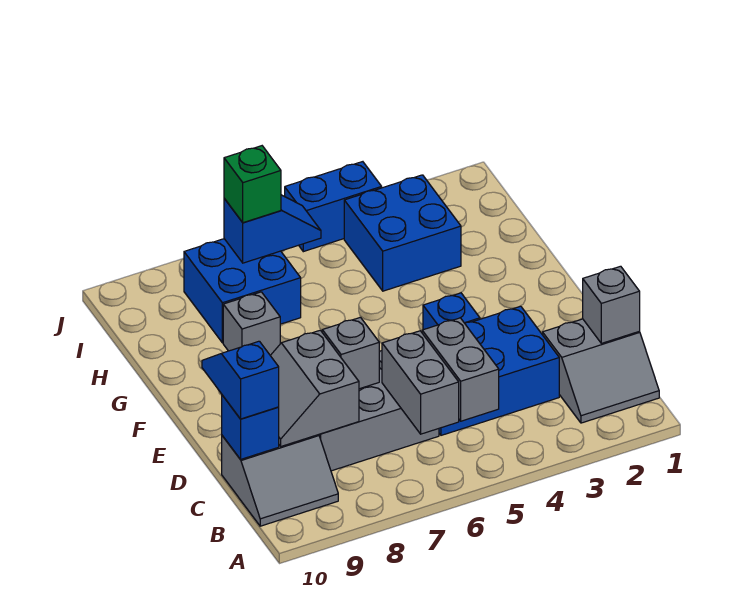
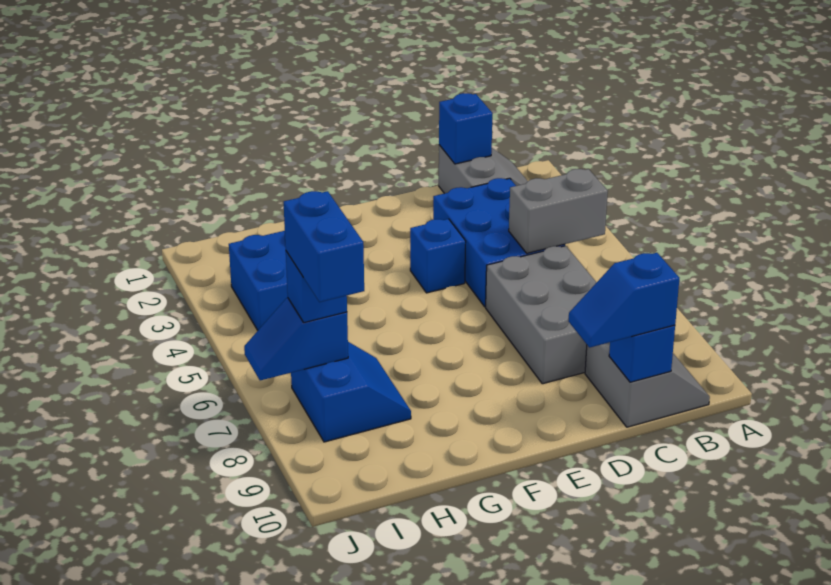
grey brick B6:C6 level 2 -> none
grey brick C1 level 2 -> blue brick C1 level 2
grey slope C8:D9 level 2 top 8 -> none
grey brick D7 level 2 -> none
grey brick G8 level 1 -> none
blue brick H7:I8 level 1 -> blue slope H7:I8 level 1 top I
blue slope I6:I7 level 2 top 7 -> blue slope I7:J7 level 2 top I
green brick I7 level 3 -> blue brick I7 level 3
blue brick J4:J5 level 1 -> blue brick I7:I8 level 4

